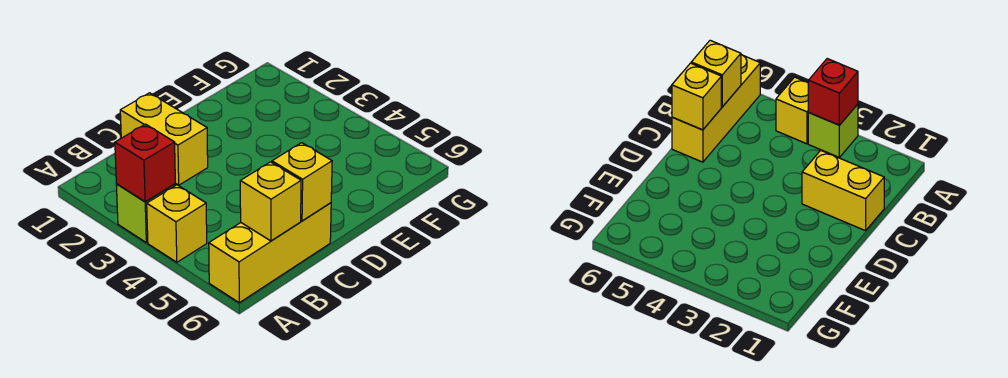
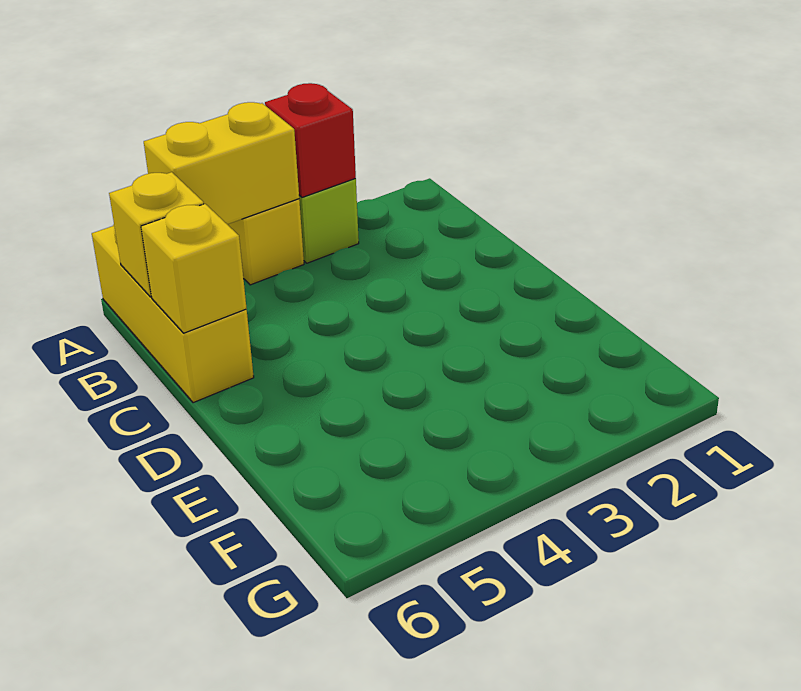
yellow brick C1:C2 level 1 -> yellow brick A4:A5 level 2

